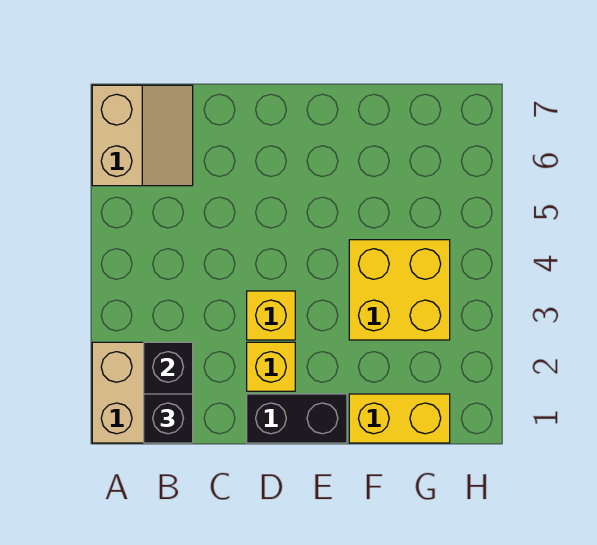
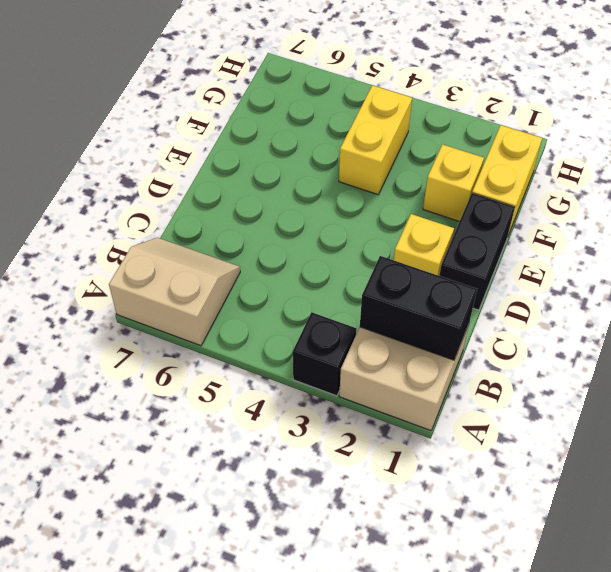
black brick B1 level 3 -> black brick A3 level 1
yellow brick D3 level 1 -> yellow brick F2 level 1
yellow brick F3:G4 level 1 -> yellow brick F4:G4 level 1

